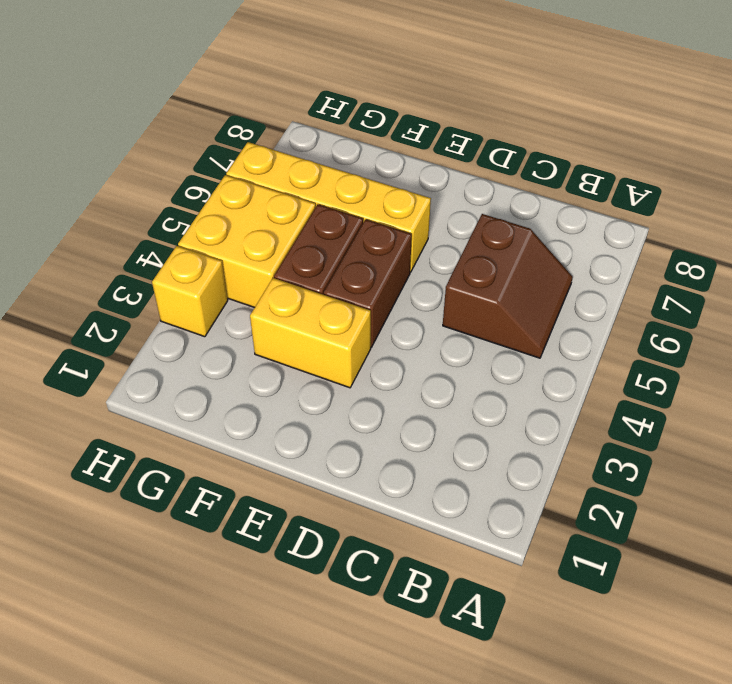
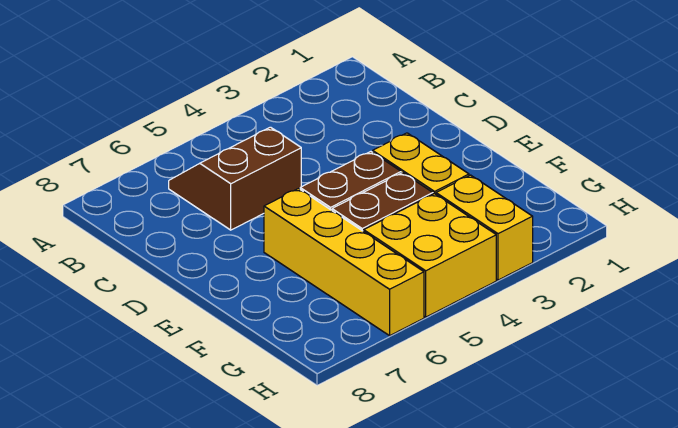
yellow brick H3 level 1 -> yellow brick G3:H3 level 1

